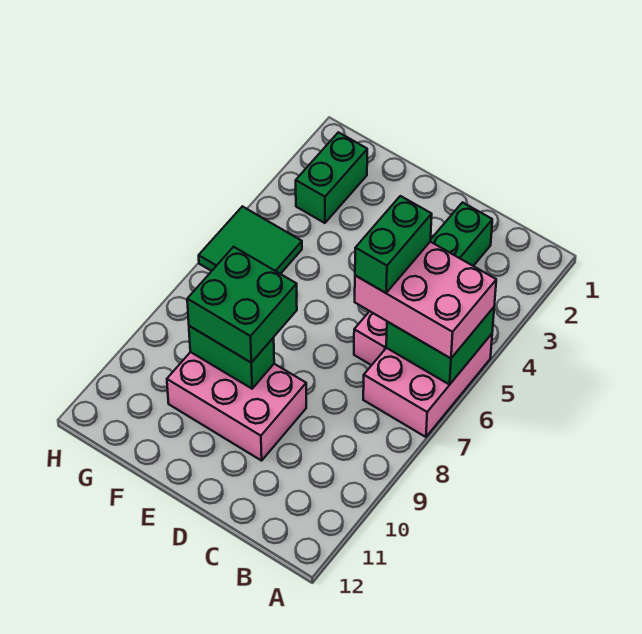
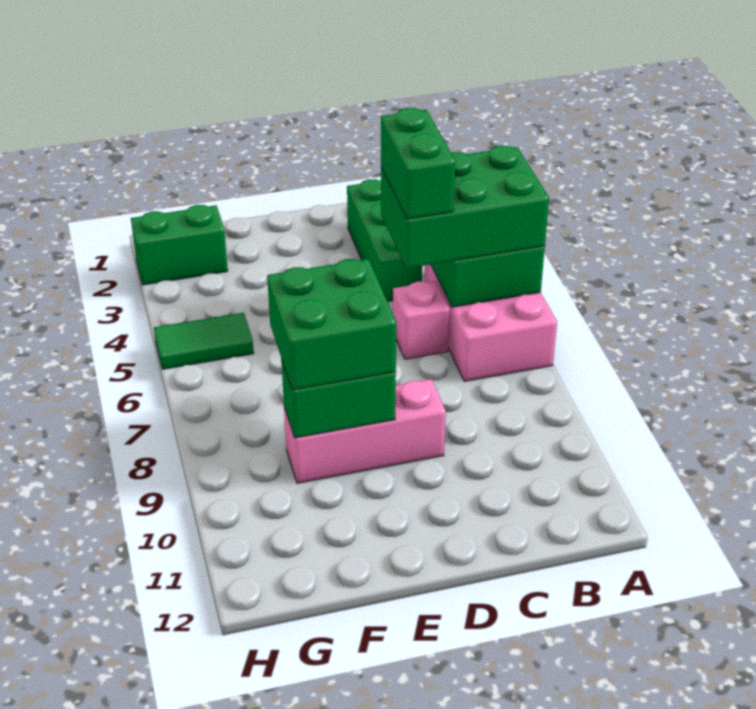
pink brick A5:C6 level 3 -> green brick A5:C6 level 3
pink brick D9:F10 level 1 -> pink brick D9:F9 level 1
green brick G2:G3 level 1 -> green brick G2:H2 level 1
green tile G5:H6 level 1 -> green tile G5:H5 level 1

